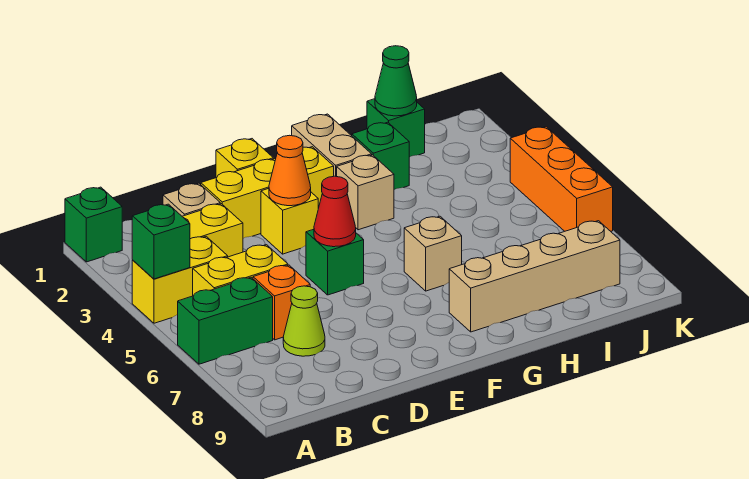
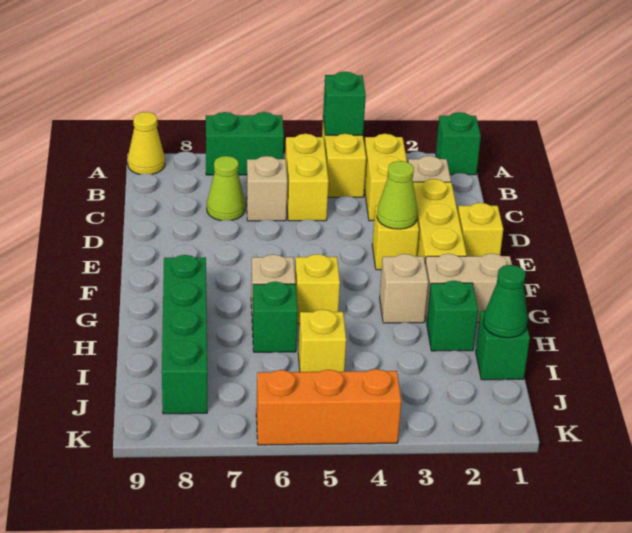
green brick A6:B6 level 1 -> green brick A6:A7 level 1
none -> yellow cone A9 level 1
orange brick C6 level 1 -> tan brick C6 level 1
orange cone E3 level 2 -> lime cone E3 level 2
green brick E5 level 1 -> green brick H6 level 1
red cone E5 level 2 -> none
none -> yellow brick G5 level 1
tan brick G8:J8 level 1 -> green brick G8:J8 level 1
none -> yellow brick I5 level 1

